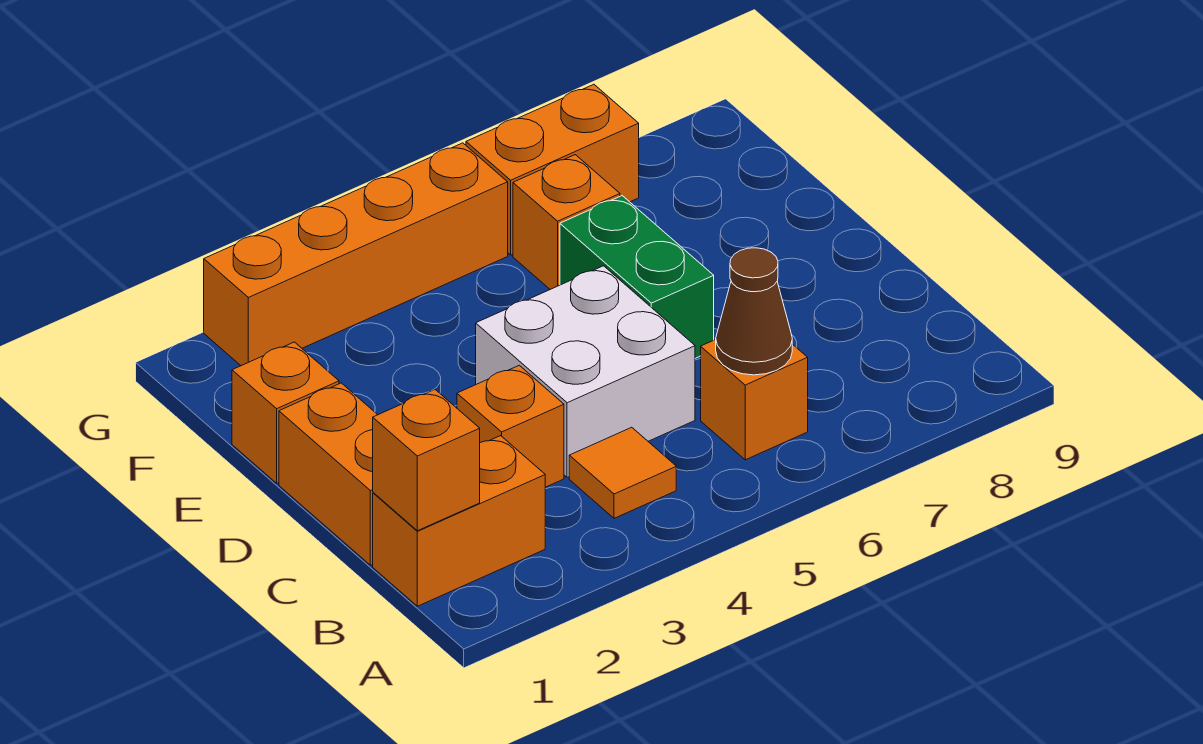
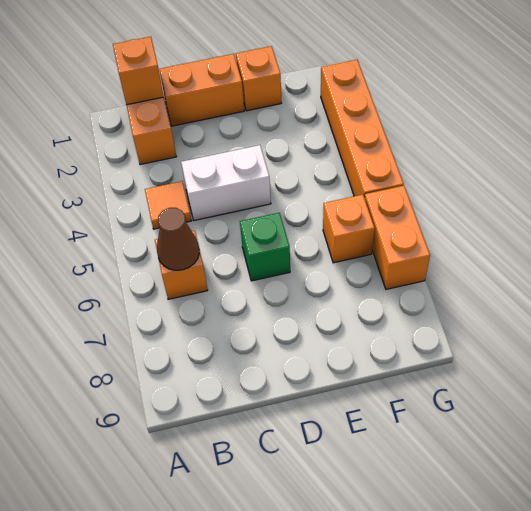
orange brick C3 level 1 -> none
white brick C4:D5 level 1 -> white brick C4:D4 level 1
green brick D6:E6 level 1 -> green brick D6 level 1

